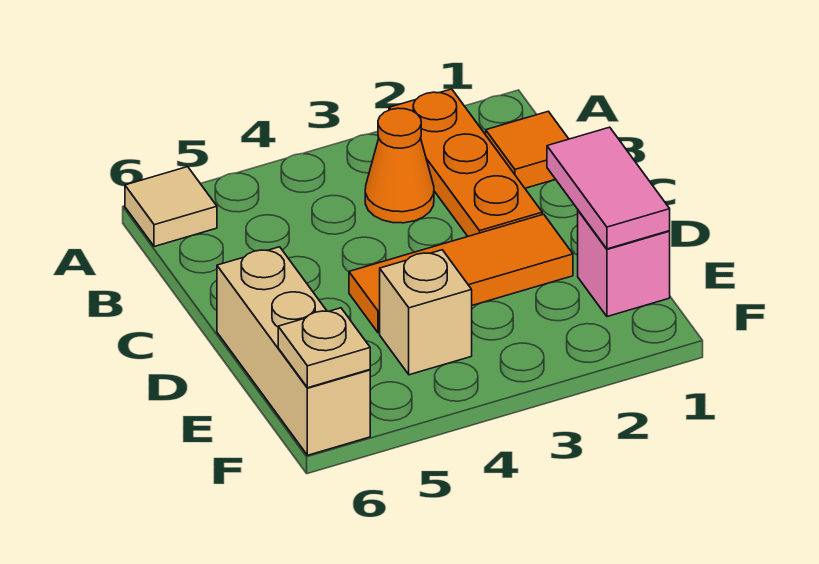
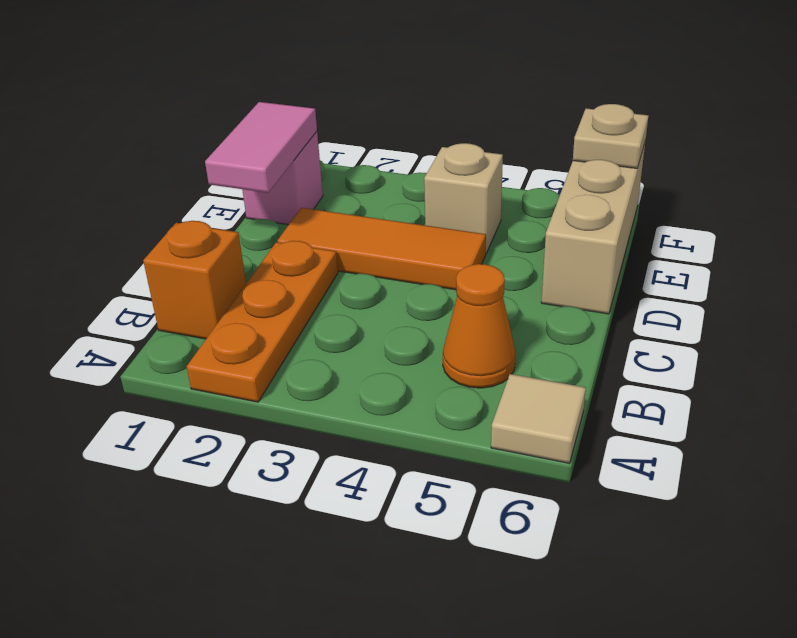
orange tile B1 level 1 -> orange brick B1 level 1
orange cone B3 level 1 -> orange cone B5 level 1

